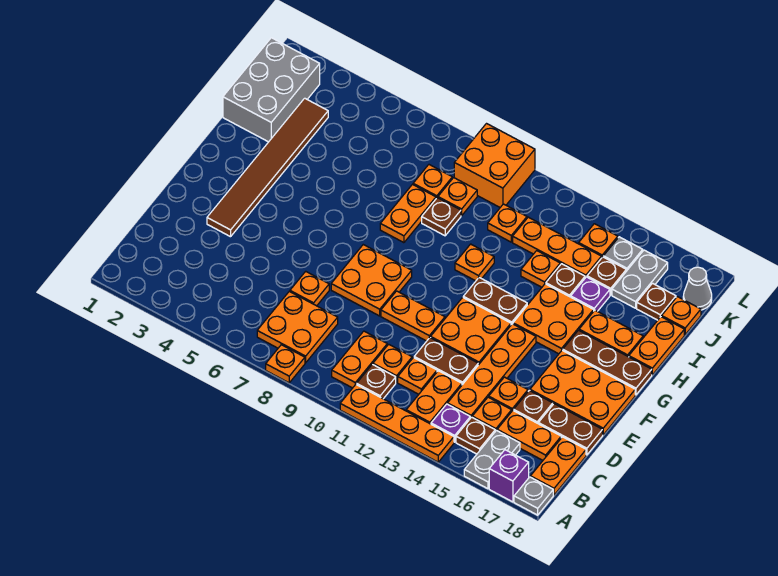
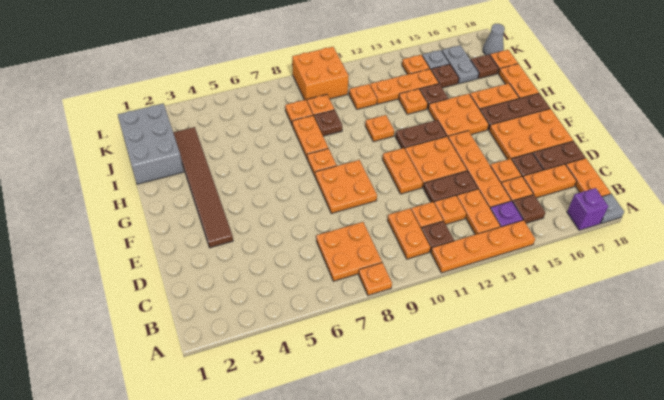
grey plate A16:B16 level 1 -> none
orange plate D7 level 1 -> orange plate G8 level 1
orange plate E10:E11 level 1 -> orange plate E11:F11 level 1
purple plate I15 level 1 -> none

